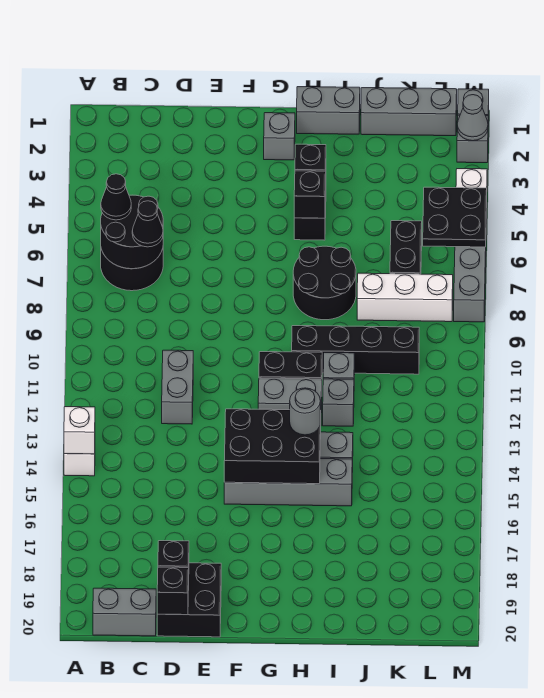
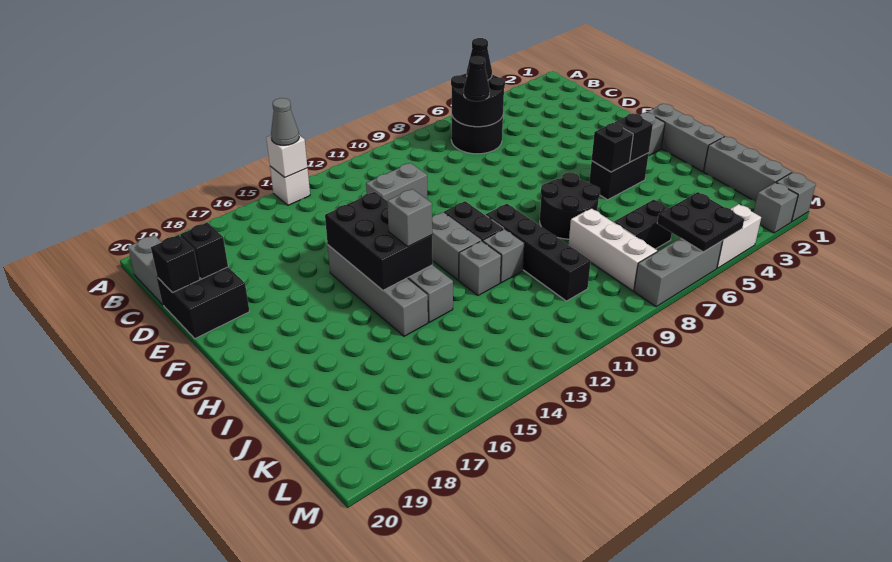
grey brick H1:I1 level 1 -> grey brick G1:I1 level 1
grey round brick H14 level 3 -> grey brick H14 level 3
grey cone M2 level 2 -> grey cone A14 level 3

